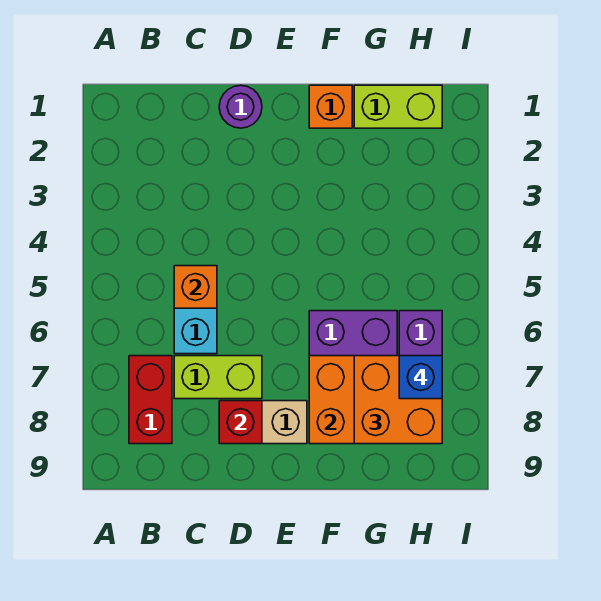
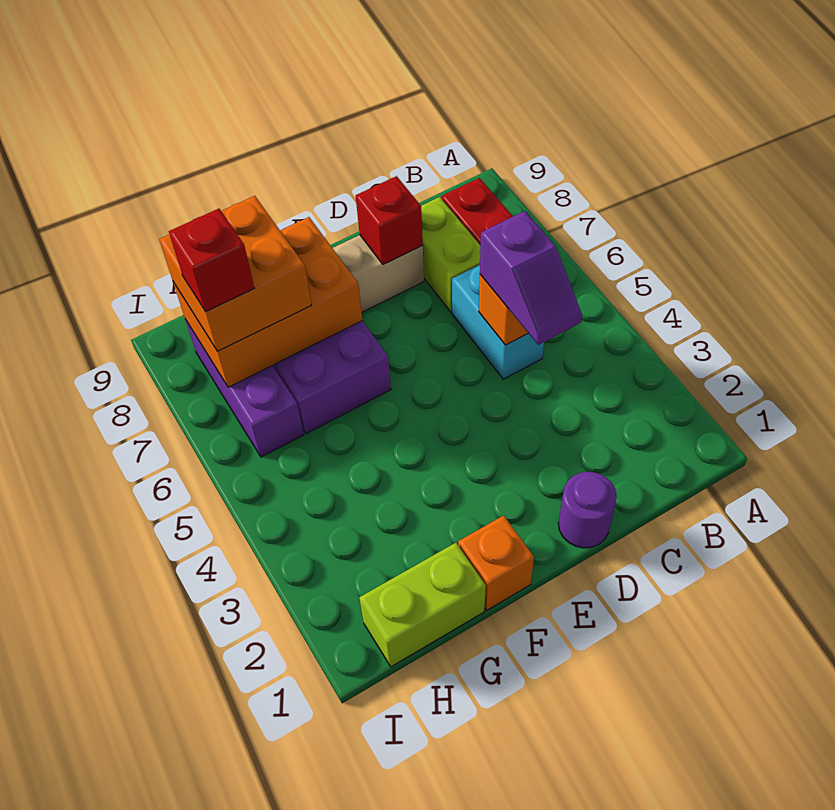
none -> purple slope C4:C5 level 3 top 5
lime brick C7:D7 level 1 -> lime brick C7:C8 level 1
blue brick H7 level 4 -> red brick H7 level 4

